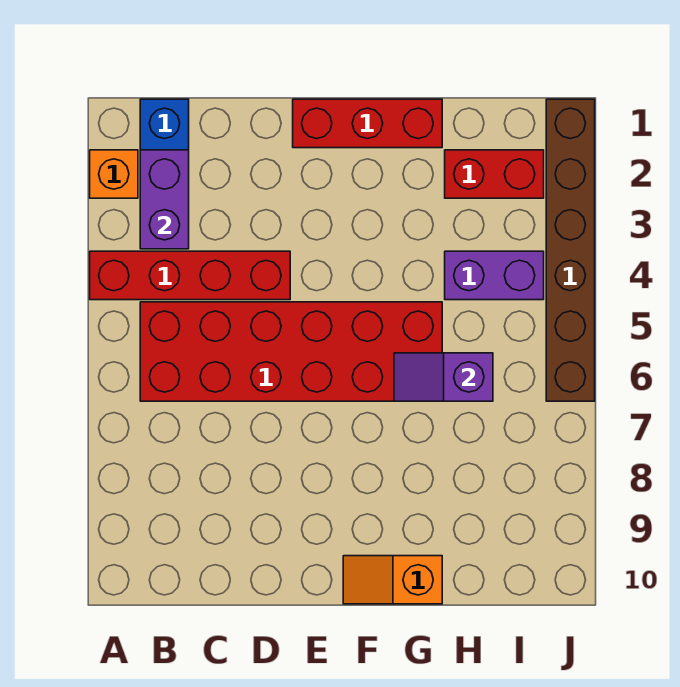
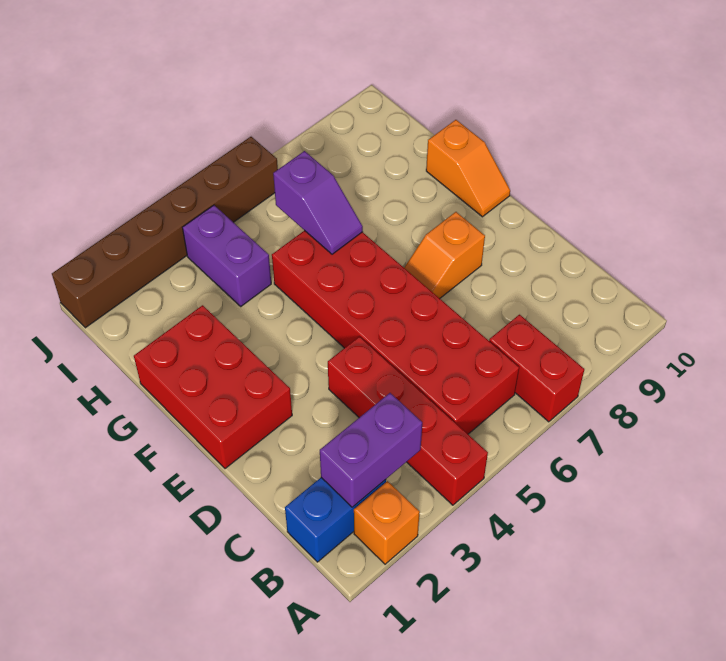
red brick E1:G1 level 1 -> red brick E1:G2 level 1
none -> orange slope E7:E8 level 1 top 8
red brick H2:I2 level 1 -> red brick A7:B7 level 1

